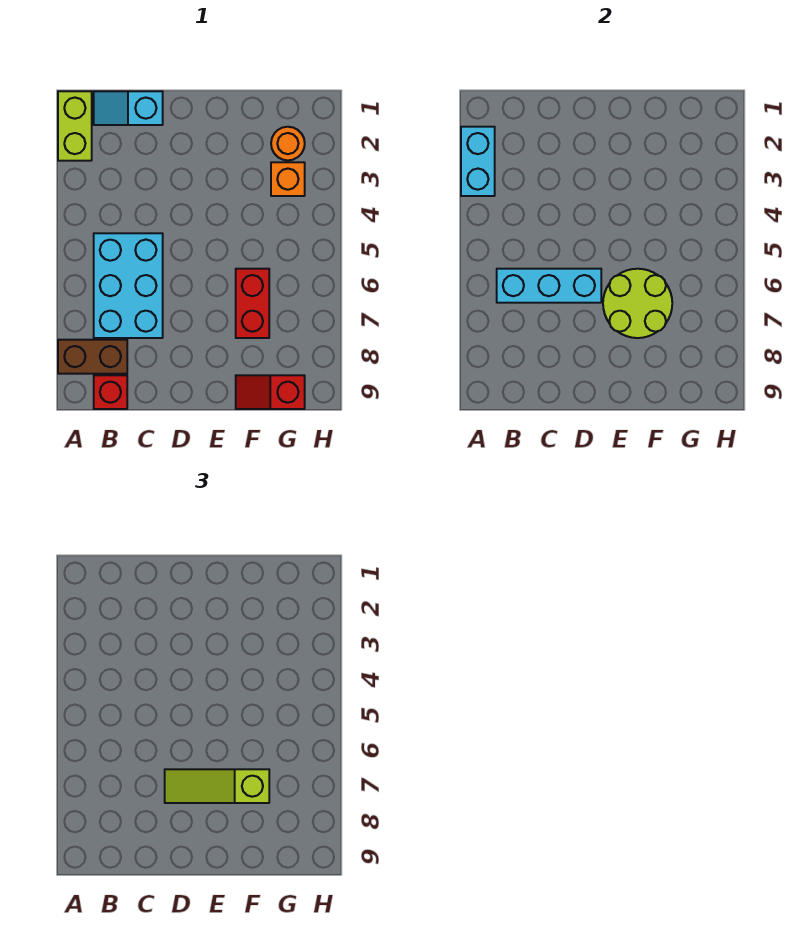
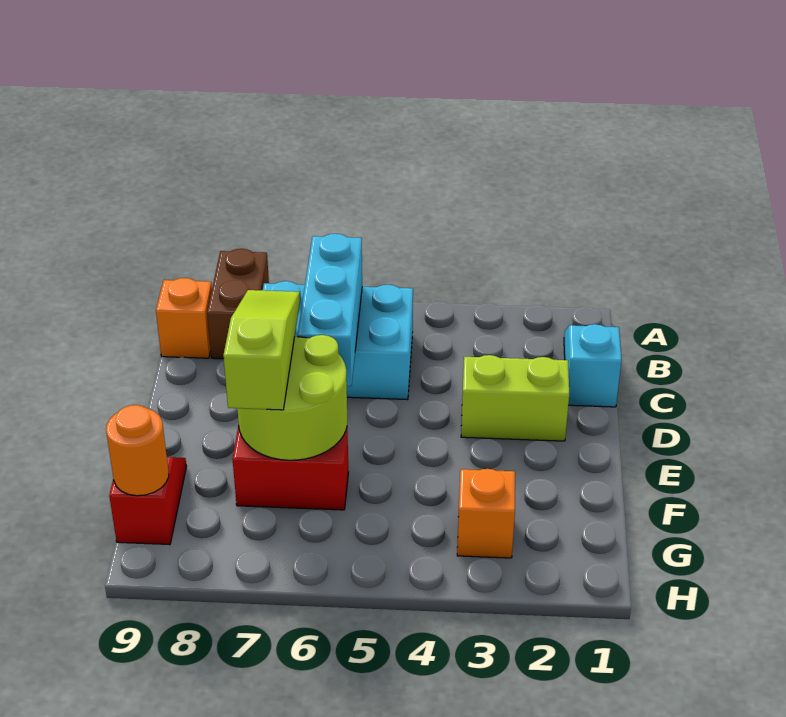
lime brick A1:A2 level 1 -> lime brick D2:D3 level 1
cyan brick A2:A3 level 2 -> none
red brick B9 level 1 -> orange brick B9 level 1
orange round brick G2 level 1 -> orange round brick G9 level 2

